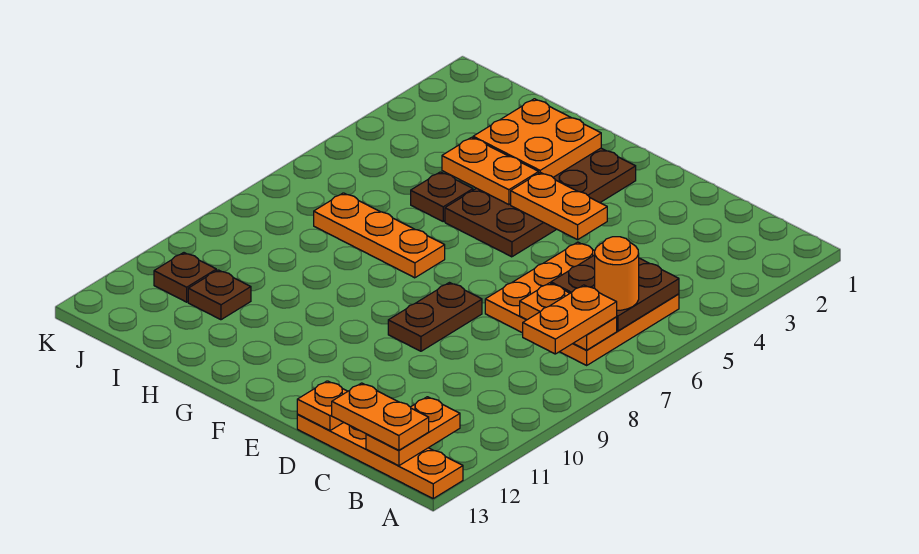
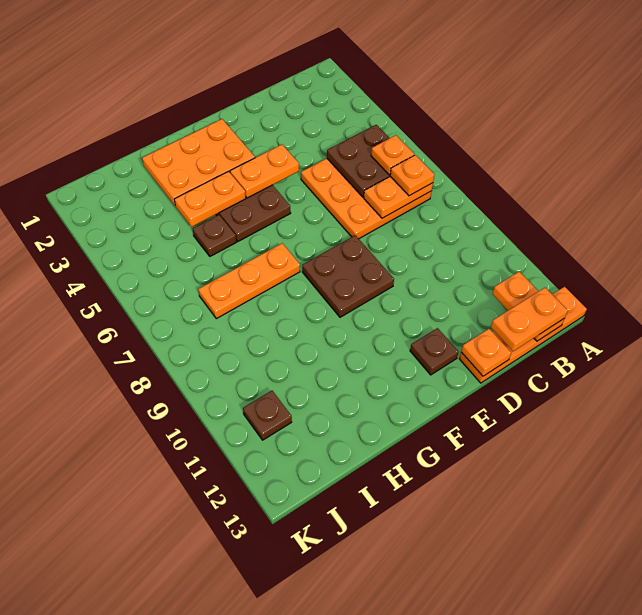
orange round brick B6 level 3 -> orange plate B6 level 3
orange plate B7:B8 level 3 -> orange plate B7 level 3
brown plate E8:E9 level 1 -> brown plate E8:F9 level 1
orange plate G2:H3 level 2 -> orange plate F2:H3 level 2
brown plate I11 level 1 -> brown plate E12 level 1

